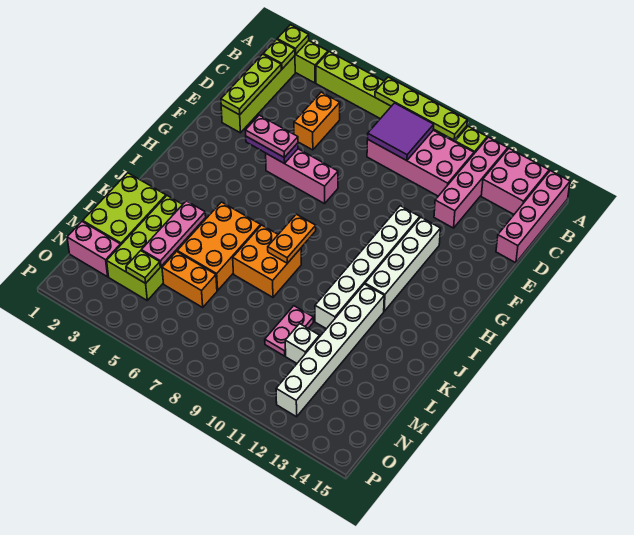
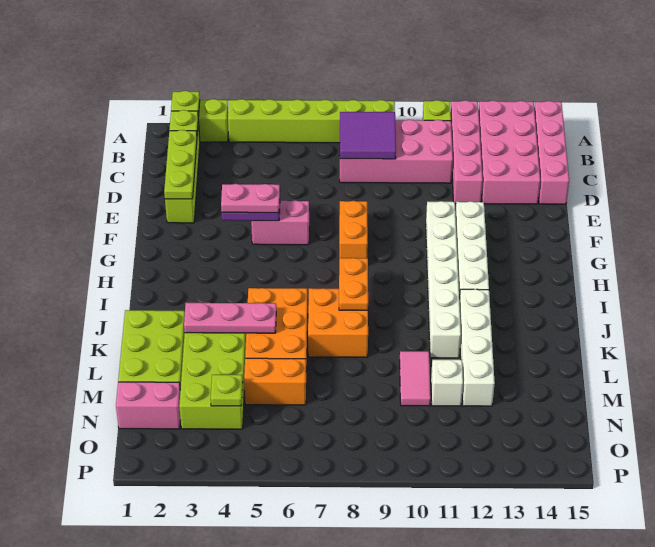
lime plate A7:A10 level 2 -> none
pink brick A13:B14 level 1 -> pink brick A13:D14 level 1
orange brick C5:D5 level 1 -> orange brick F8:G8 level 1
pink brick F5:F7 level 1 -> pink brick F5:F6 level 1
white brick J12:O12 level 1 -> white brick J12:M12 level 1
pink plate K4:M4 level 2 -> pink plate K3:K5 level 2
pink plate L10:M10 level 1 -> pink tile L10:M10 level 1

